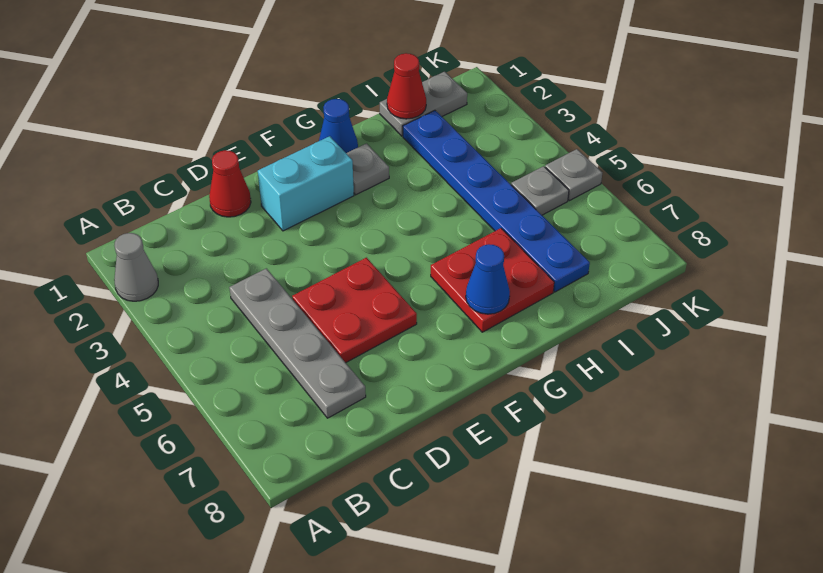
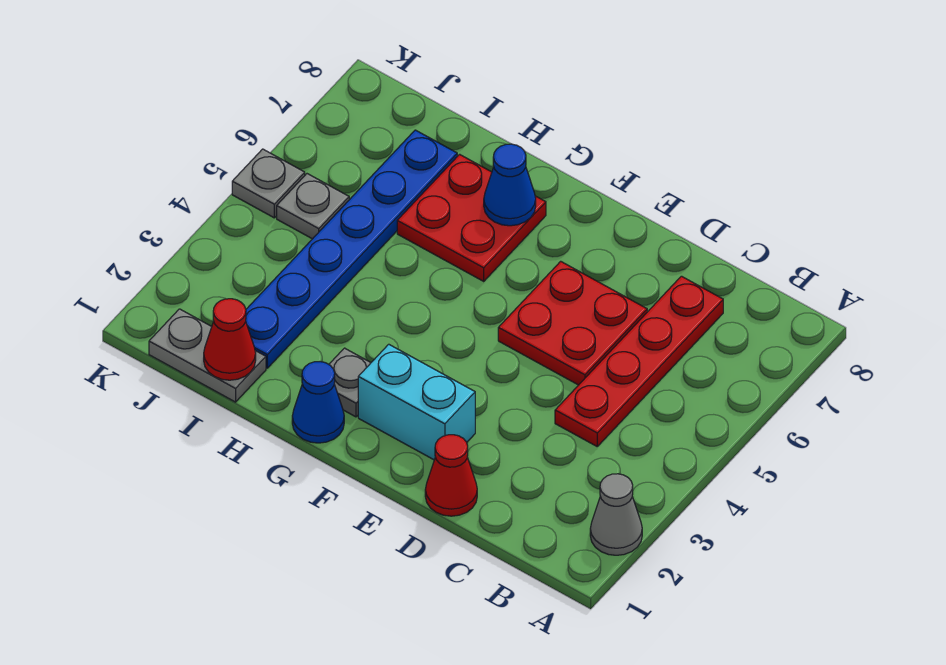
grey plate C4:C7 level 1 -> red plate C4:C7 level 1

